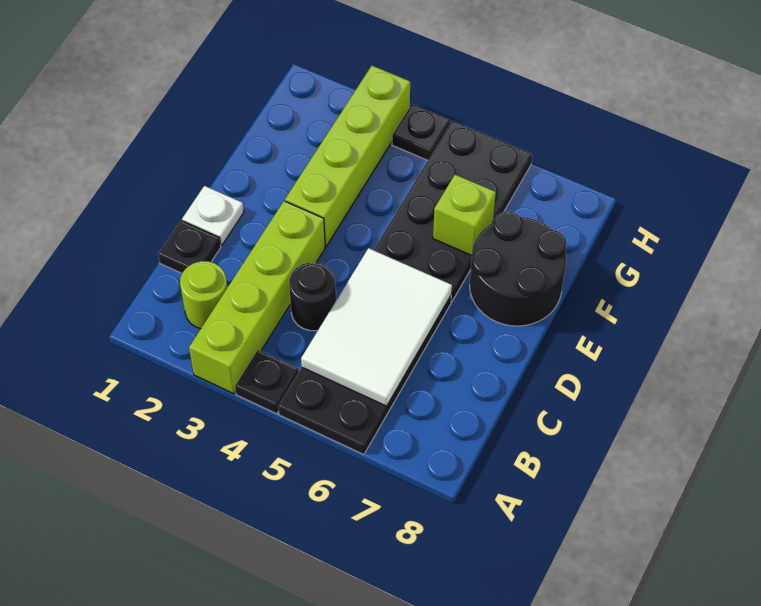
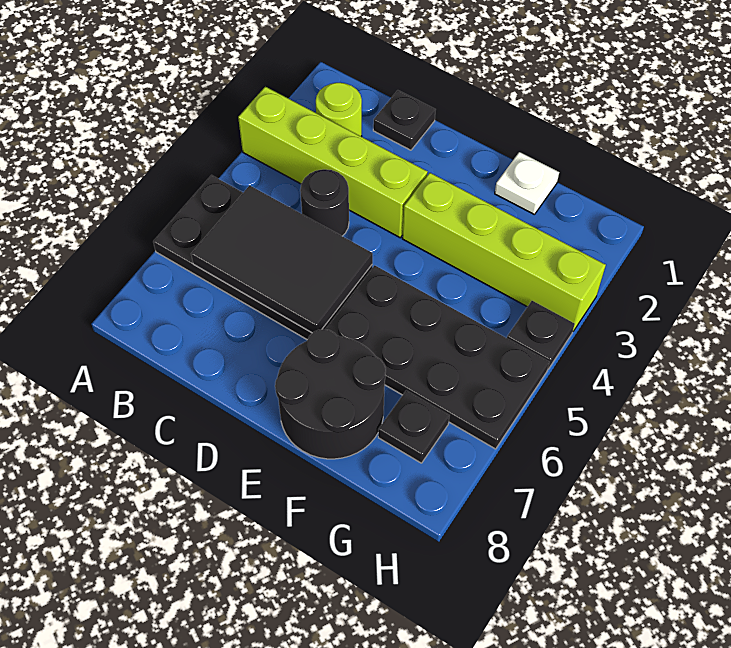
black plate A4 level 1 -> black plate G7 level 1
white tile B5:D6 level 2 -> black tile B5:D6 level 2
white plate D1 level 1 -> white plate F1 level 1
lime brick F6 level 2 -> none

